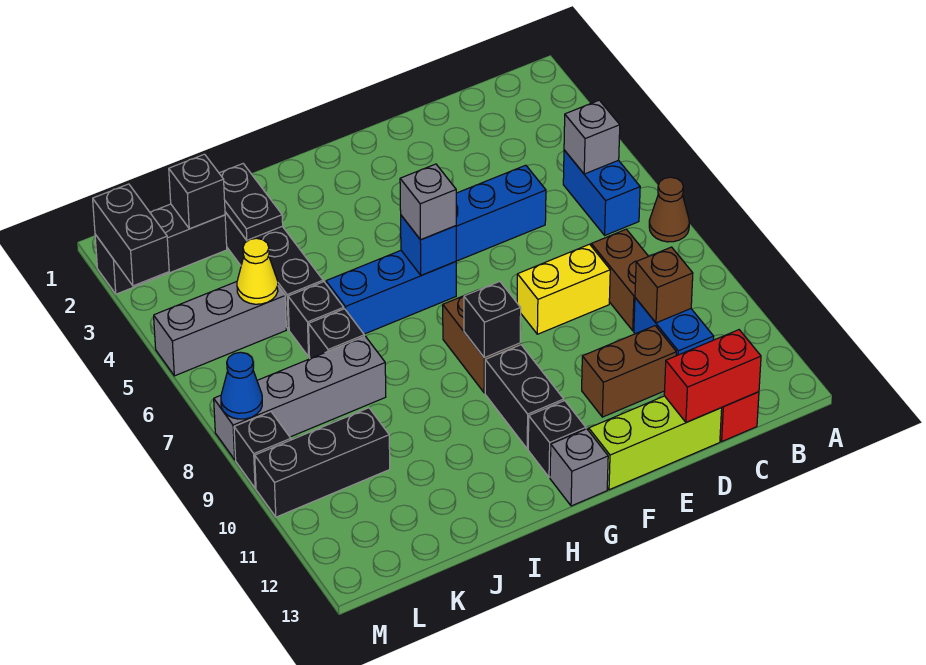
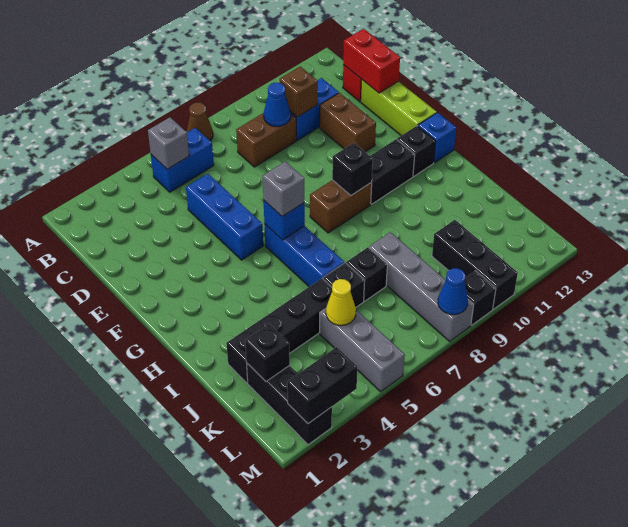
none -> blue cone C9 level 2
yellow brick D8:E8 level 1 -> none
grey brick G13 level 1 -> blue brick G13 level 1
black plate J2:J3 level 2 -> none

